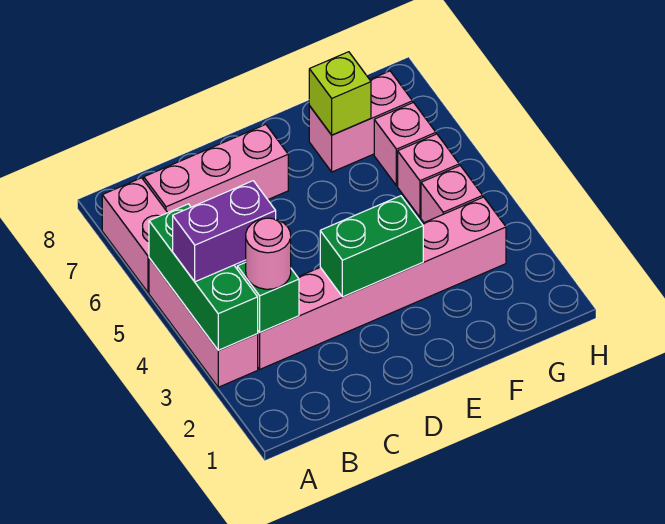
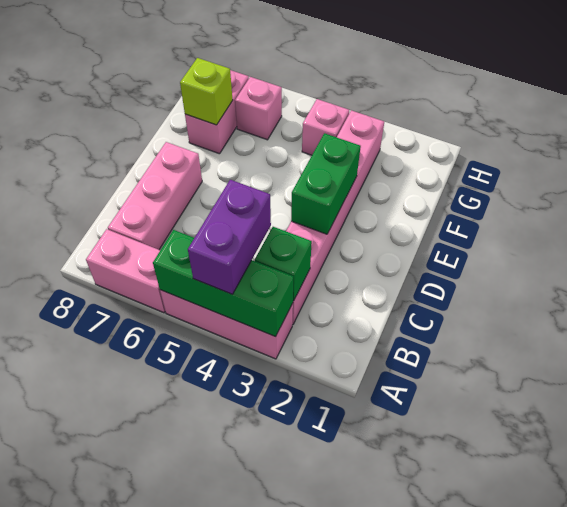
pink round brick B3 level 3 -> none
pink brick G5 level 1 -> none

